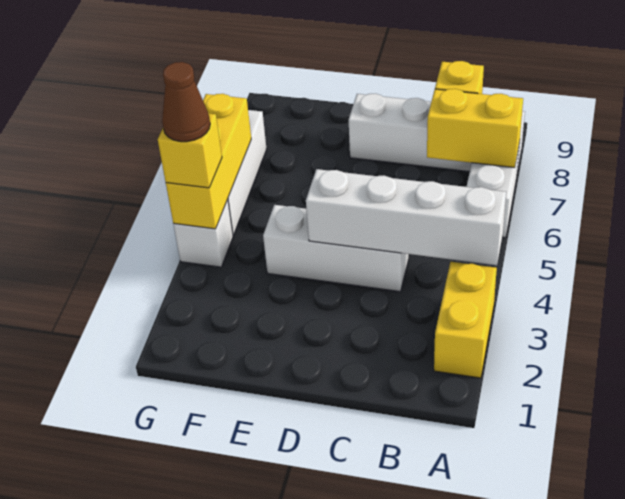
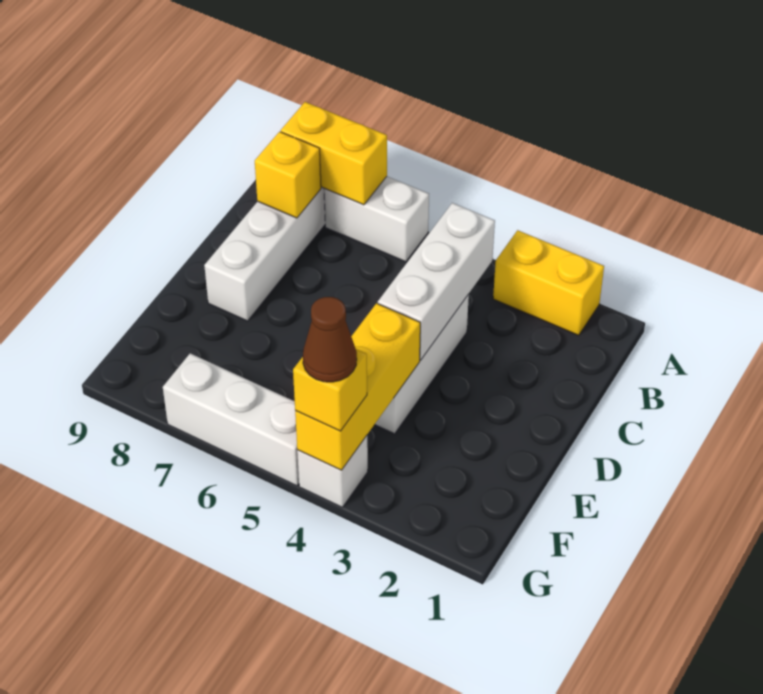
white brick A4:D4 level 2 -> white brick B4:D4 level 2
yellow brick A7:B7 level 2 -> yellow brick A7:A8 level 2
yellow brick G4:G6 level 2 -> yellow brick E4:G4 level 2

